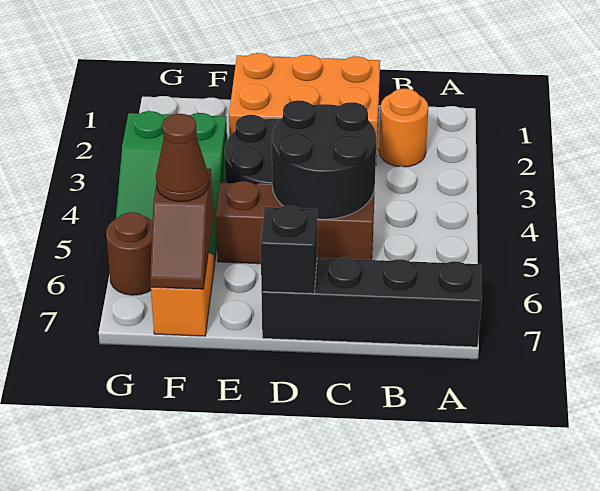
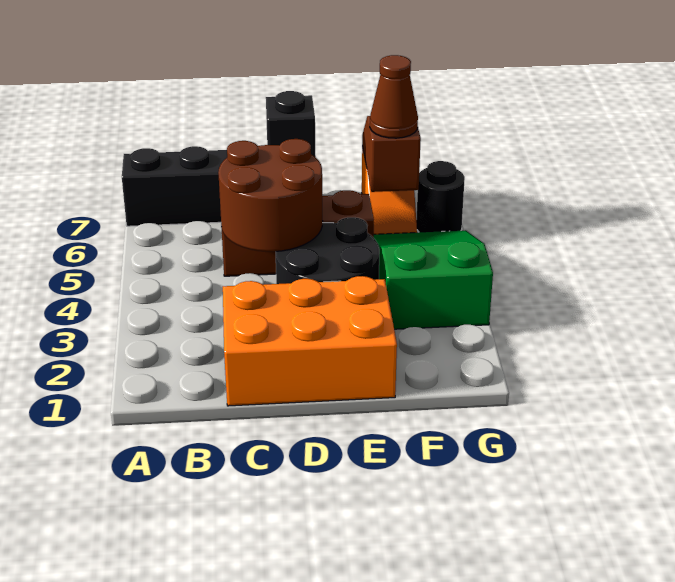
orange round brick B2 level 1 -> none
black round brick C4:D5 level 2 -> brown round brick C4:D5 level 2
brown round brick G6 level 1 -> black round brick G6 level 1

